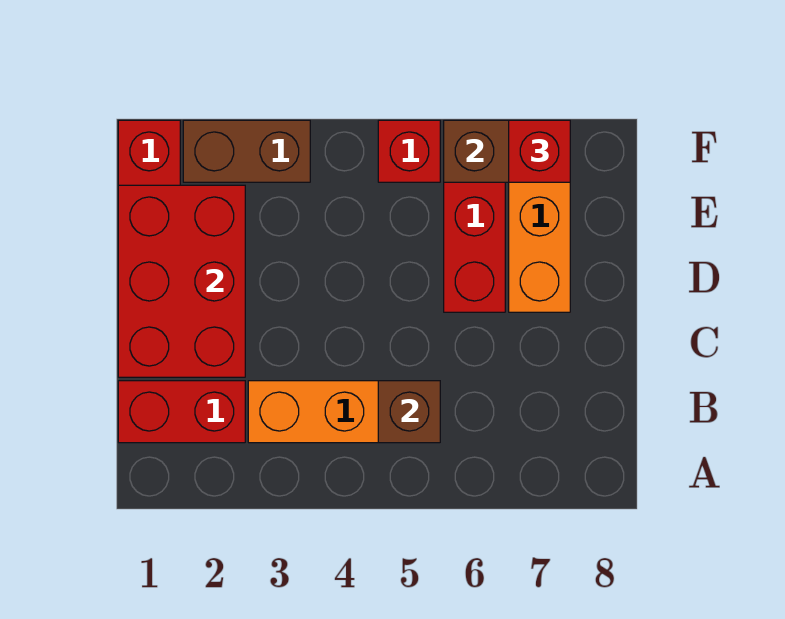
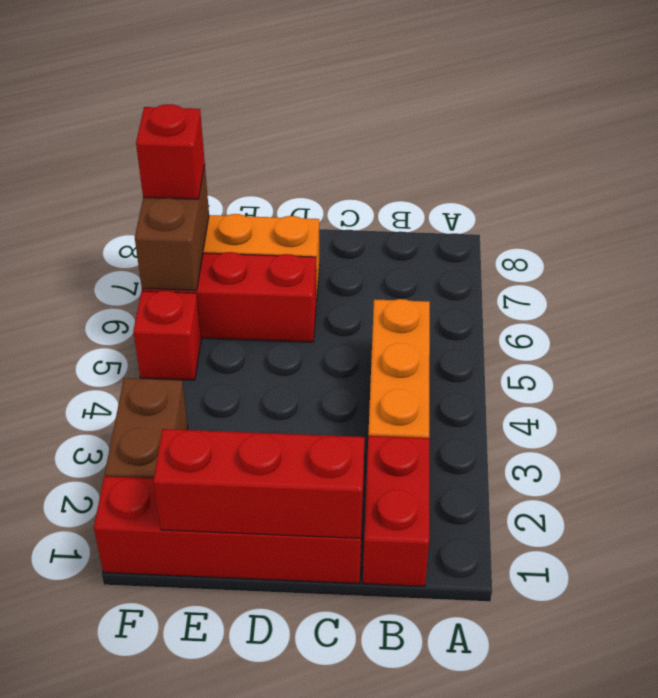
brown brick B5 level 2 -> none
red brick C1:E2 level 2 -> red brick C1:E1 level 2

